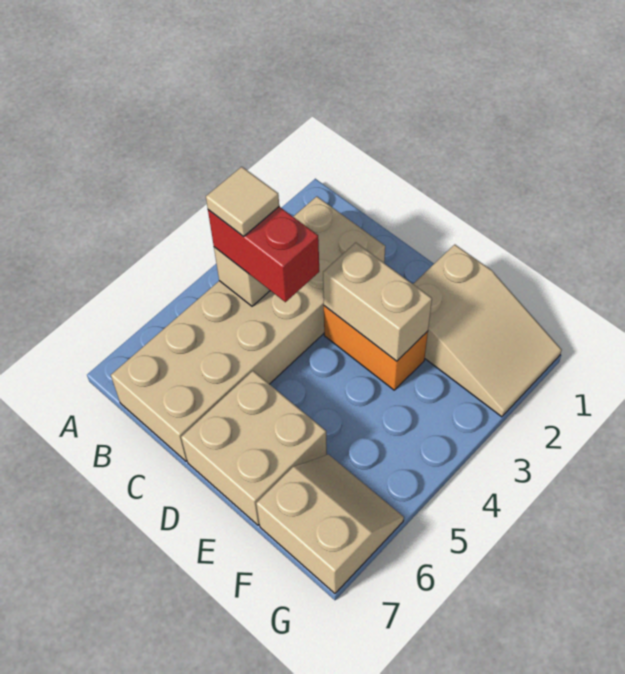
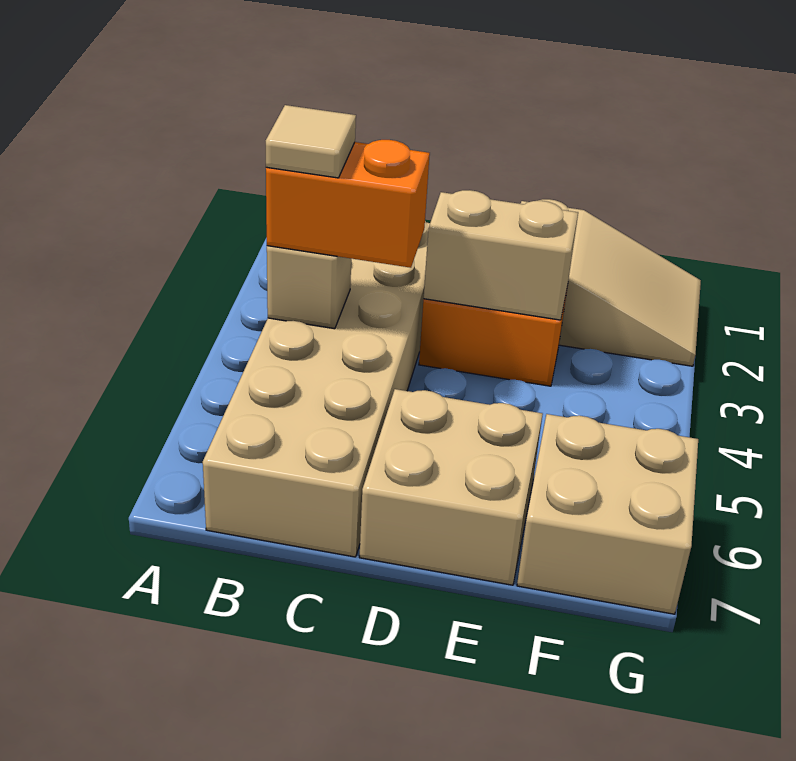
red brick B4:C4 level 3 -> orange brick B4:C4 level 3
tan slope F6:G7 level 1 top 7 -> tan brick F6:G7 level 1

